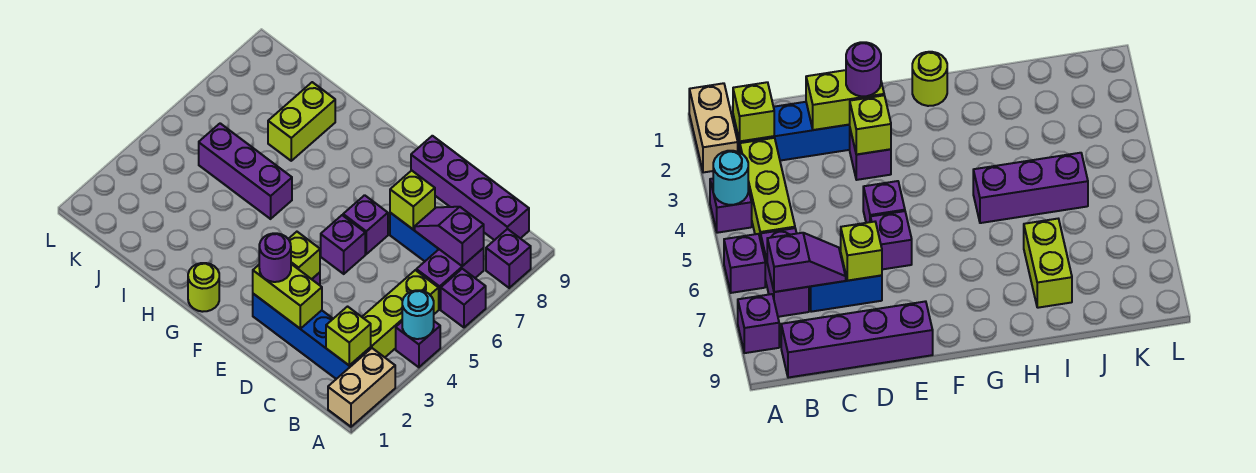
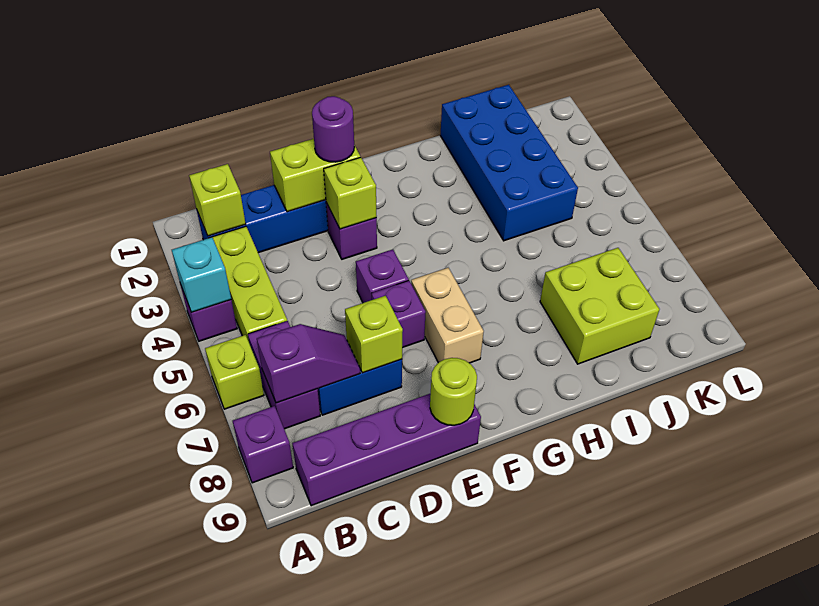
tan brick A1:A2 level 1 -> tan brick F6:F7 level 1
cyan round brick A4 level 2 -> cyan brick A4 level 2
purple brick A6 level 1 -> lime brick A6 level 1
lime round brick G1 level 1 -> lime round brick E9 level 2
purple brick H5:J5 level 1 -> none
none -> blue brick I1:J4 level 1
lime brick I7:I8 level 1 -> lime brick I7:J8 level 1

